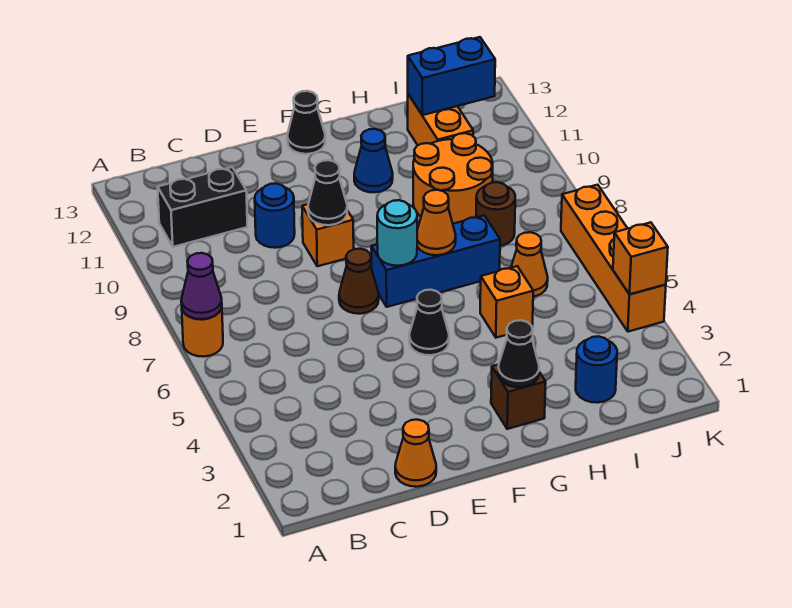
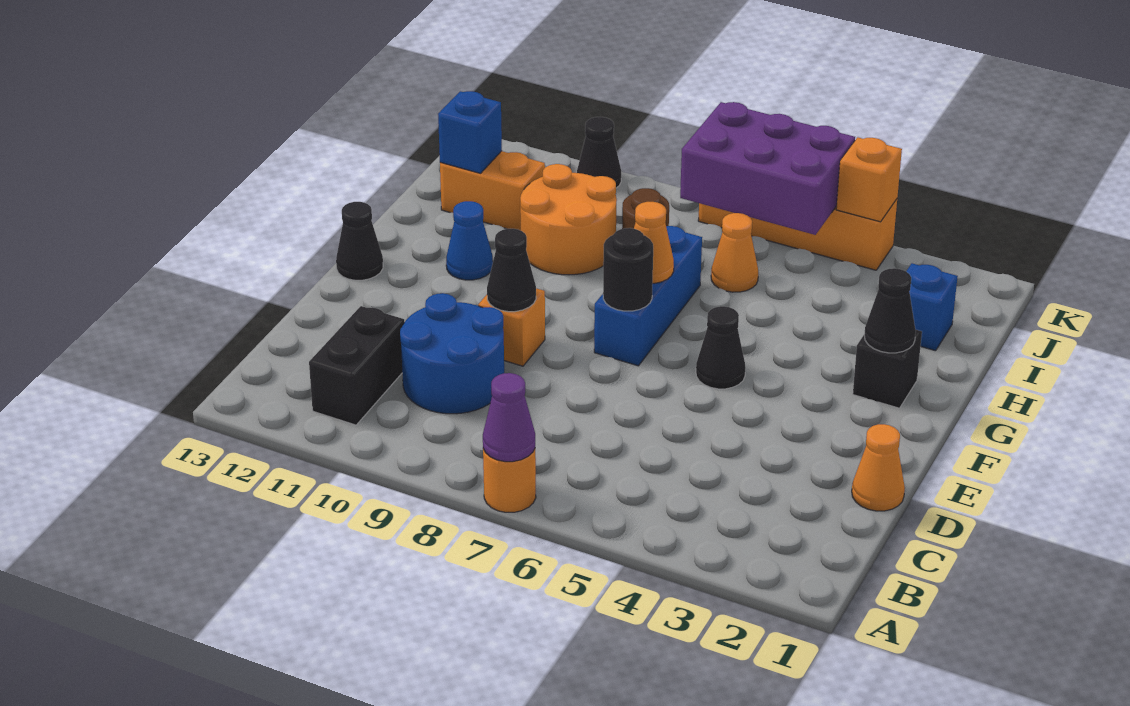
blue round brick D10 level 1 -> blue round brick C9:D10 level 1
brown cone E7 level 1 -> none
cyan round brick F7 level 2 -> black round brick F7 level 2
brown brick G2 level 1 -> black brick G2 level 1
orange brick H5 level 1 -> none
blue round brick I2 level 1 -> blue brick I2 level 1
blue brick I12:J12 level 2 -> blue brick I12 level 2
none -> purple brick J5:K7 level 2
none -> black cone K10 level 1

